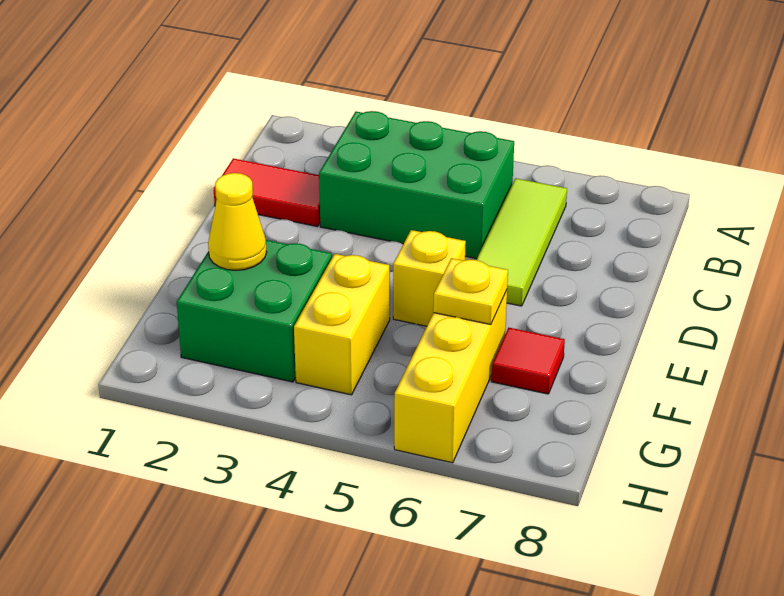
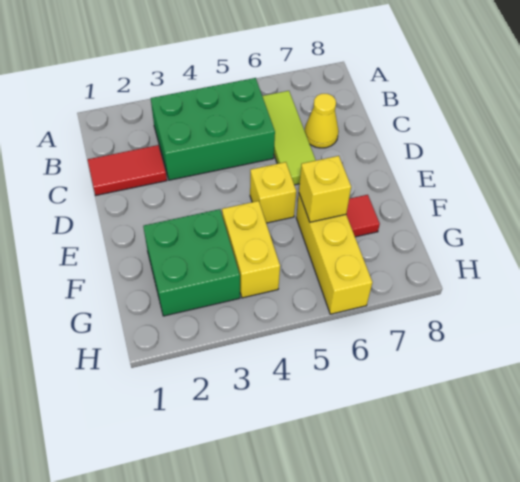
yellow cone F2 level 2 -> yellow cone C7 level 1
yellow plate F6 level 2 -> yellow brick F6 level 2

